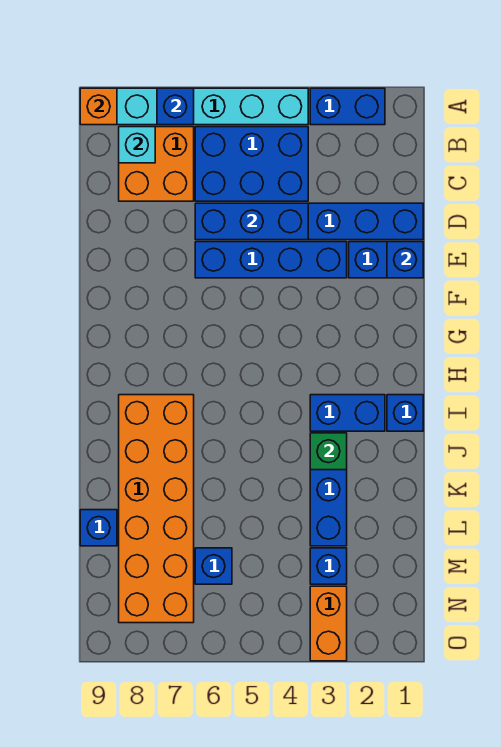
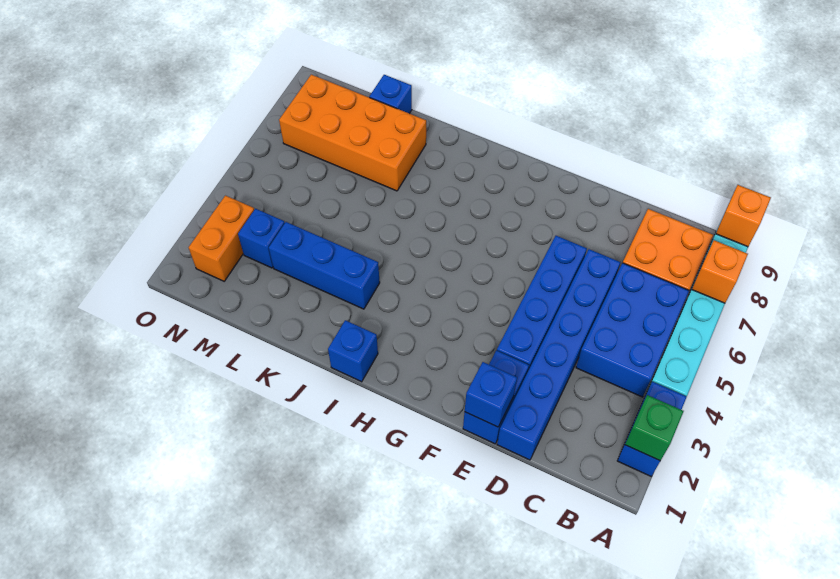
blue brick A7 level 2 -> orange brick A7 level 2
cyan brick B8 level 2 -> none
blue brick D4:D6 level 2 -> none
blue brick I2:I3 level 1 -> none
orange brick I7:N8 level 1 -> orange brick K7:N8 level 1
green brick J3 level 2 -> green brick A2 level 2
blue brick M6 level 1 -> none
orange brick N3:O3 level 1 -> orange brick N2:N3 level 1

